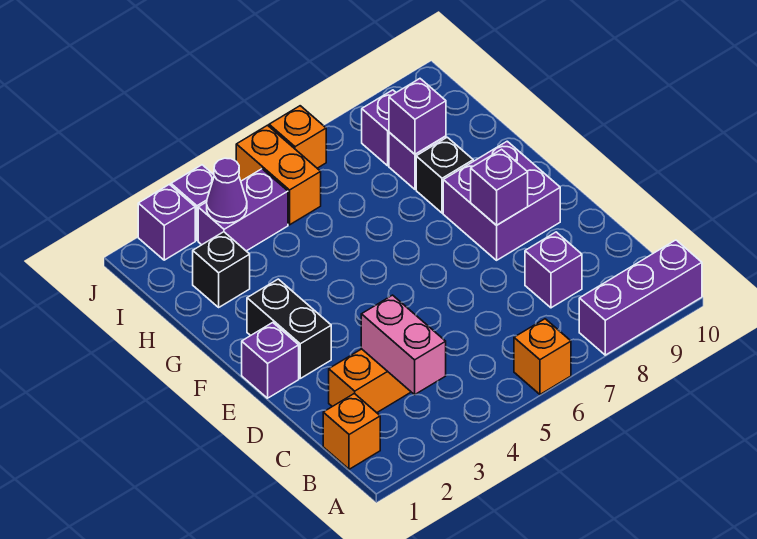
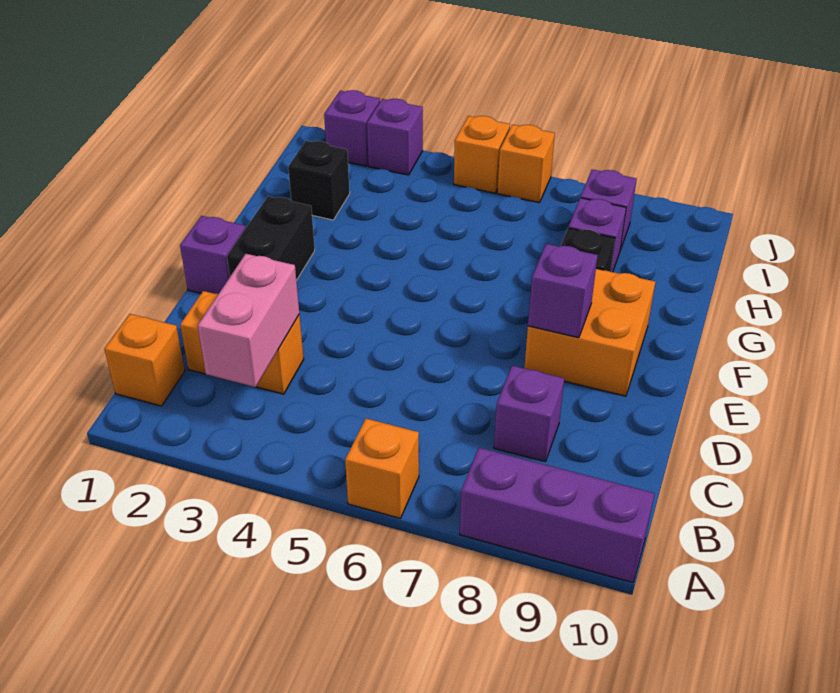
purple brick E8:F9 level 1 -> orange brick E8:F9 level 1
purple brick H8 level 2 -> none
purple brick I3:I4 level 1 -> none
purple cone I3 level 2 -> none
orange brick I5:J5 level 1 -> orange brick J5 level 1

